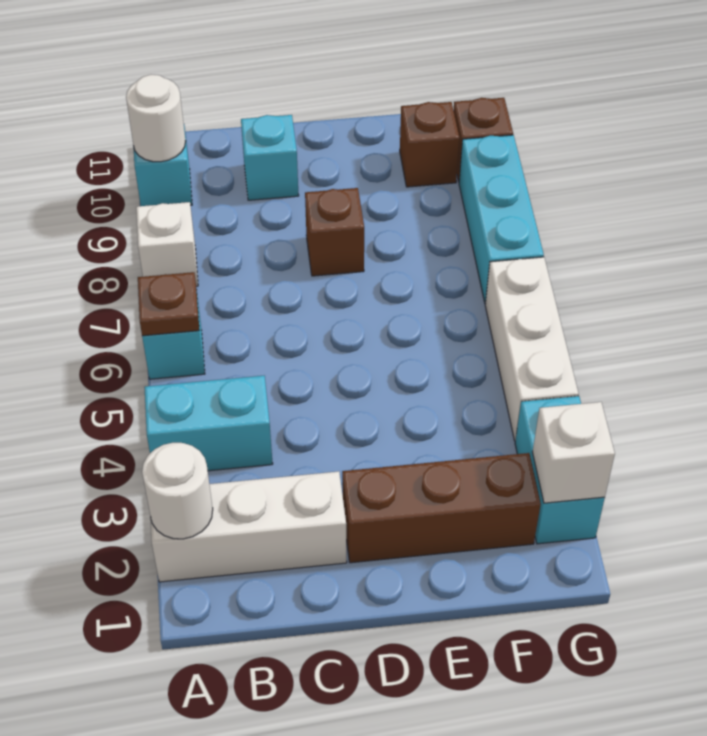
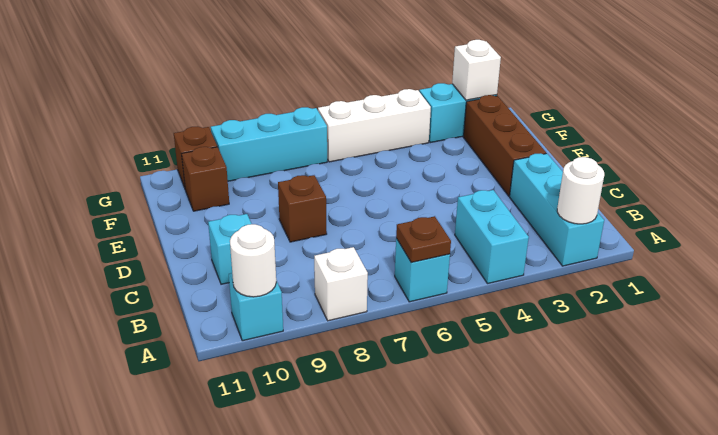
white brick A2:C2 level 1 -> cyan brick A2:C2 level 1

